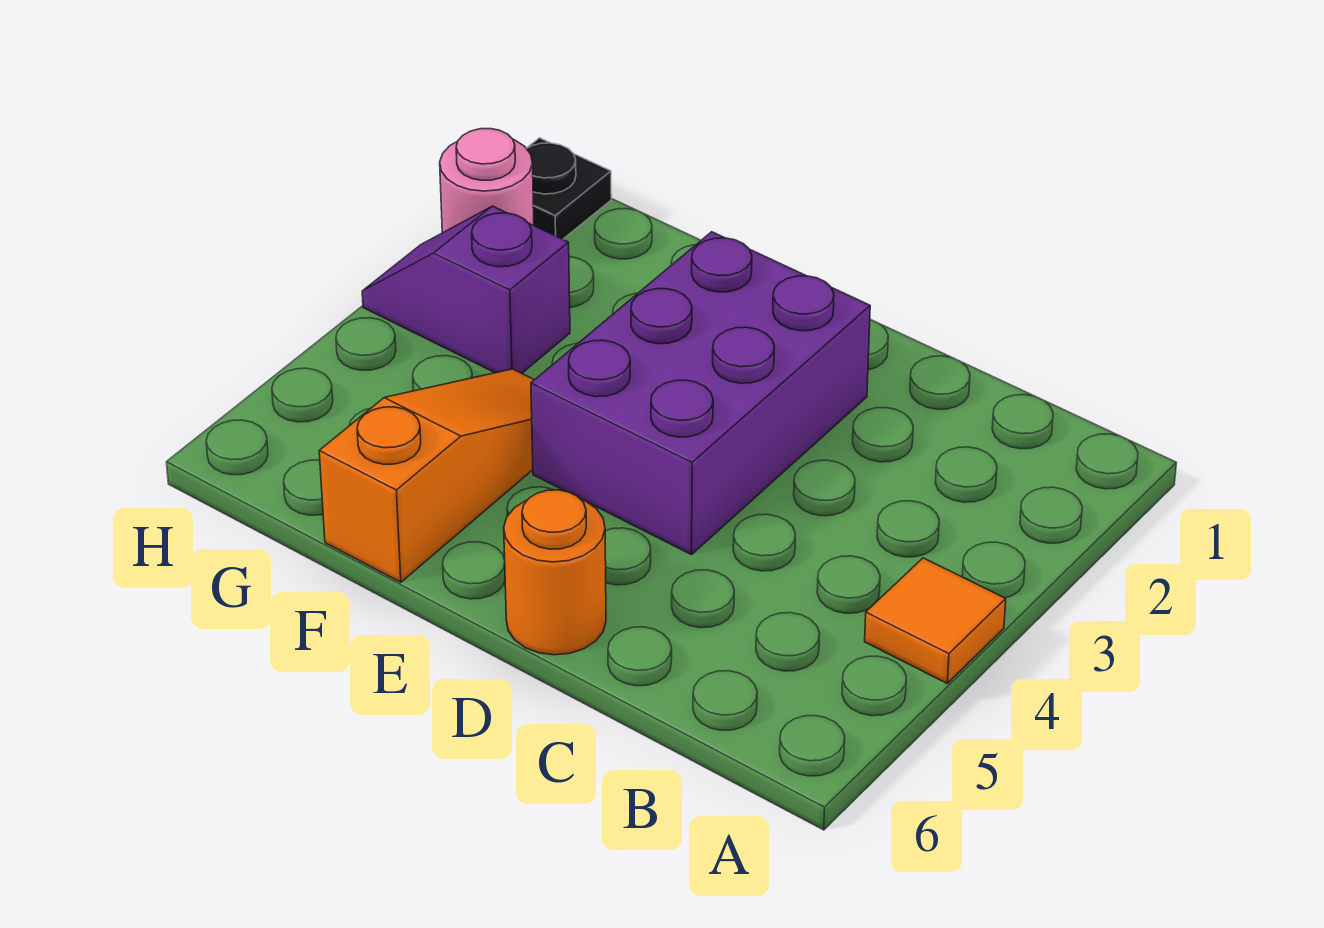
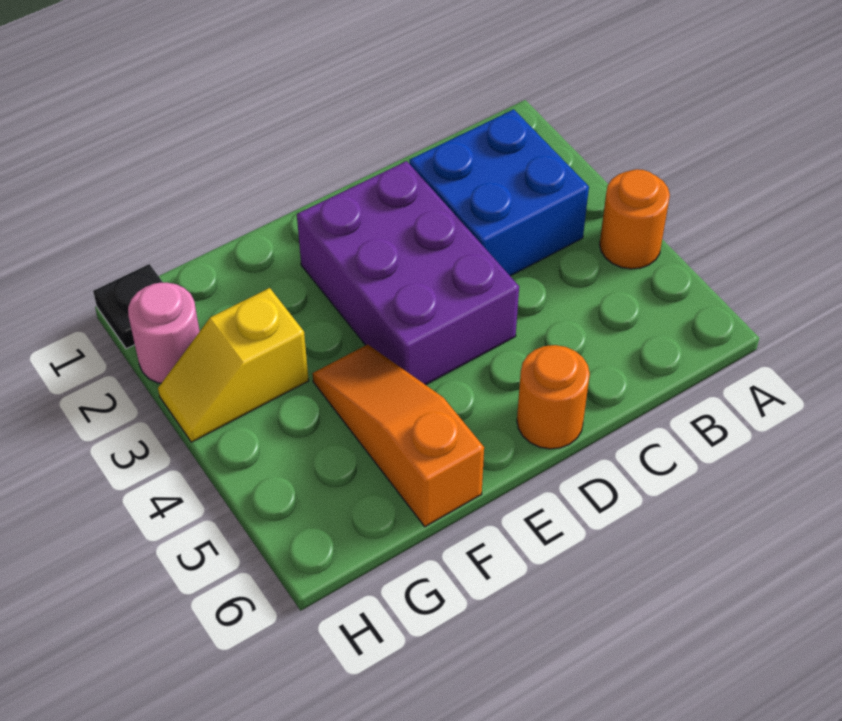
orange tile A4 level 1 -> orange round brick A4 level 1
none -> blue brick B2:C3 level 1
purple slope G3:H3 level 1 top G -> yellow slope G3:H3 level 1 top G

